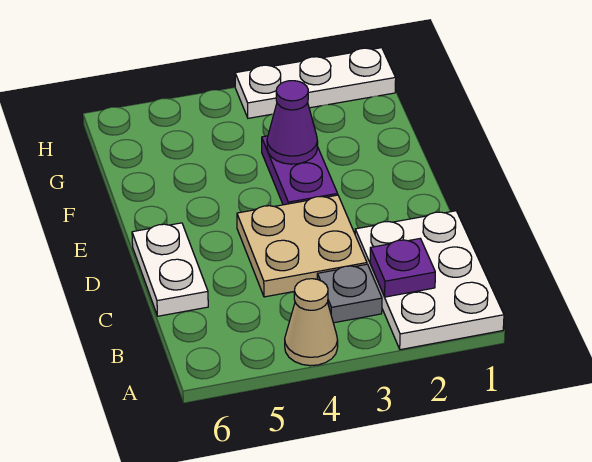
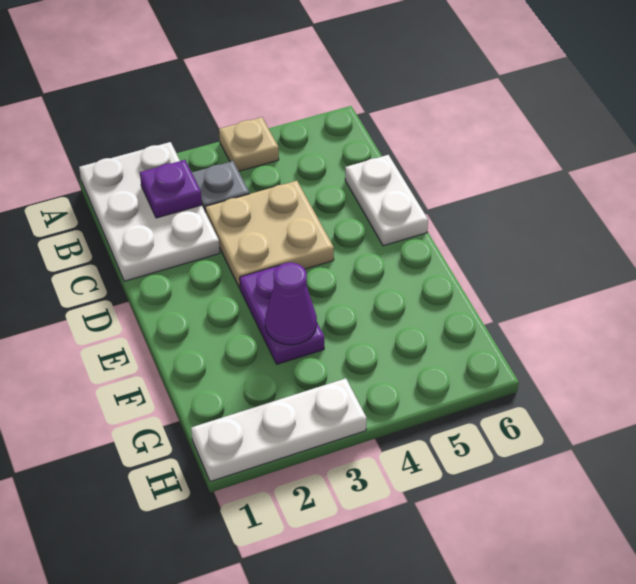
tan cone A4 level 1 -> tan plate A4 level 1

